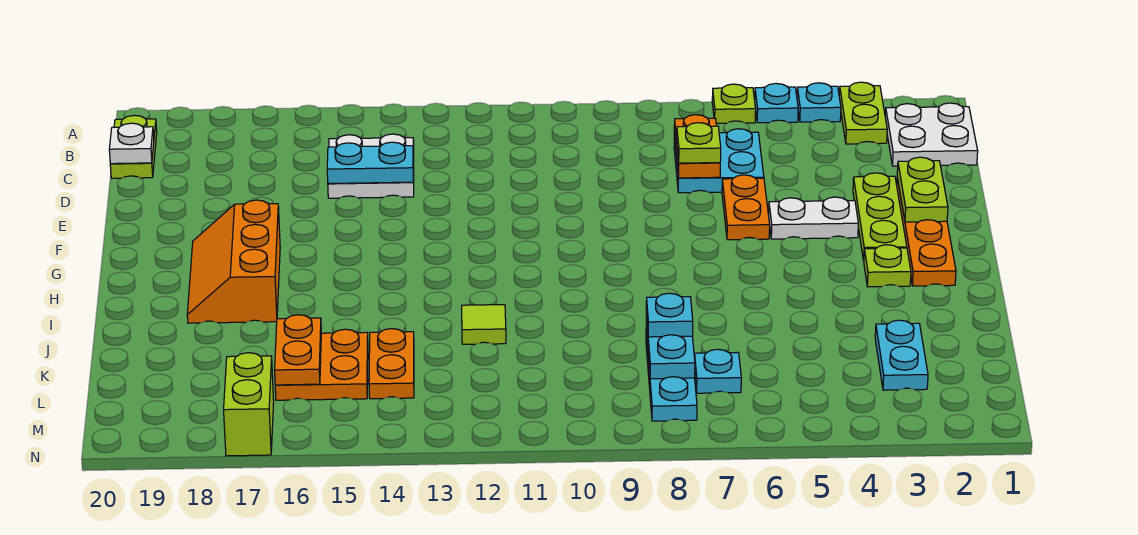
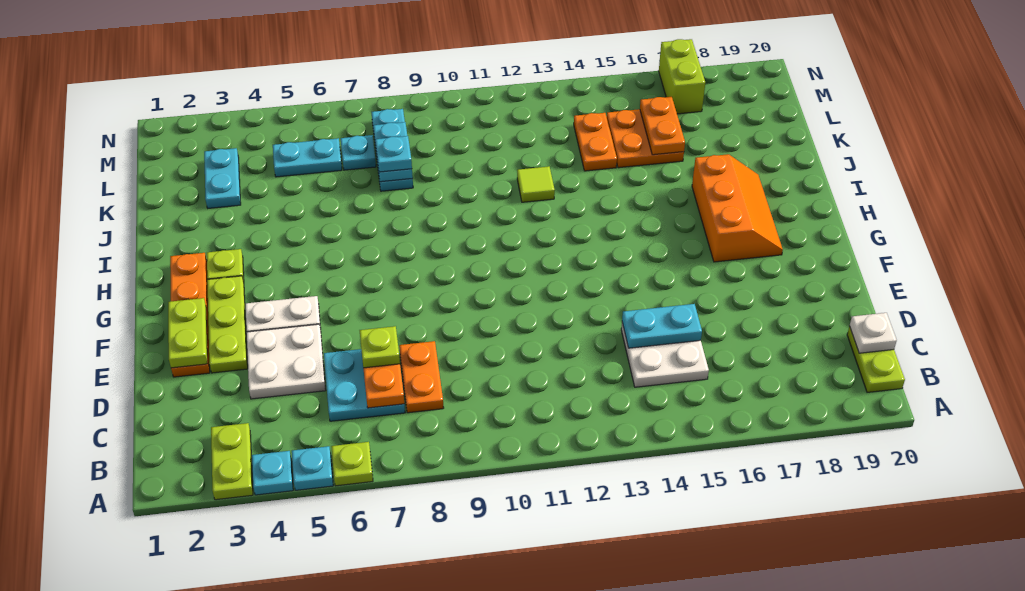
white plate B1:C2 level 1 -> white plate D4:E5 level 1
orange plate E6:F6 level 1 -> orange plate C8:D8 level 1
none -> cyan plate L5:L6 level 1

